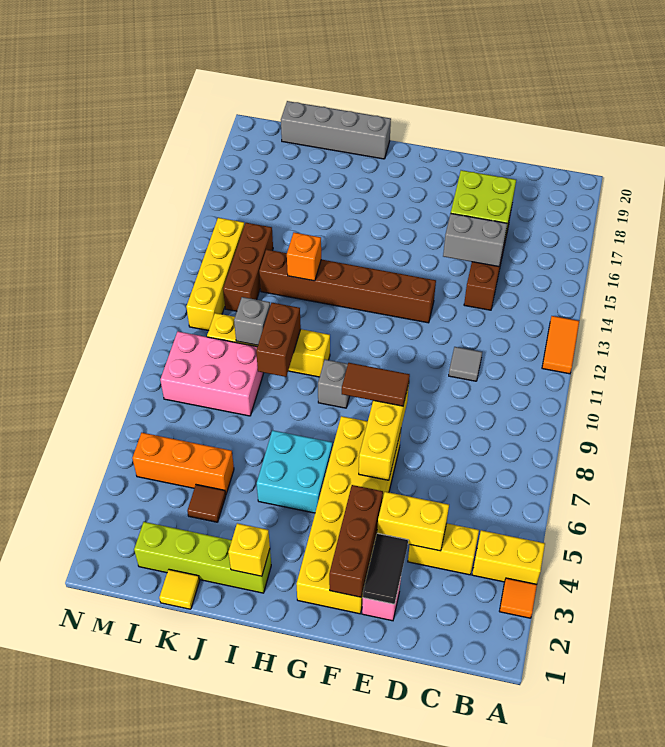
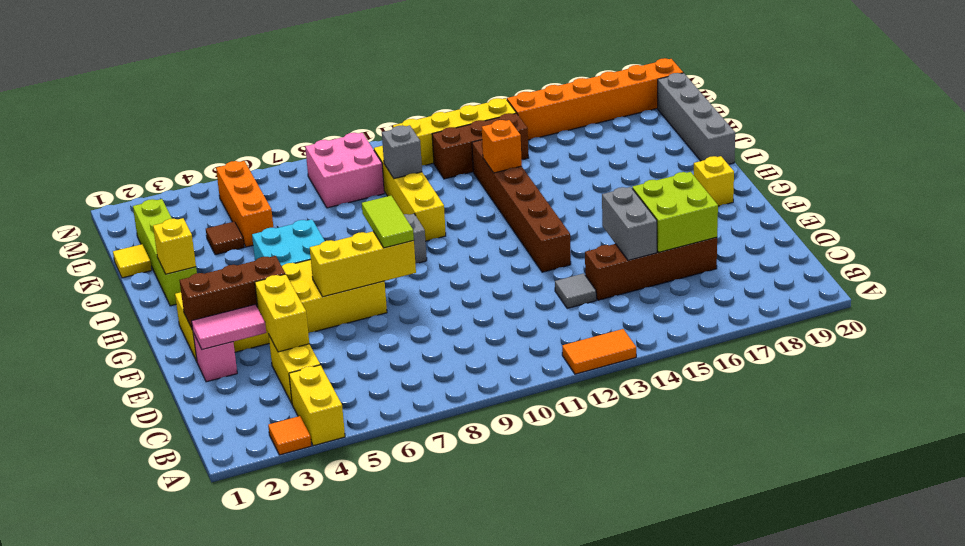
grey tile D11 level 1 -> grey tile D13 level 1
black tile E2:E3 level 2 -> pink tile E2:E3 level 2
brown tile F8:G8 level 3 -> lime tile F8:G8 level 3
none -> yellow brick G19 level 1
brown brick J9:J10 level 2 -> none
pink brick K8:M9 level 1 -> pink brick L8:M9 level 1
none -> orange brick M15:M20 level 1

